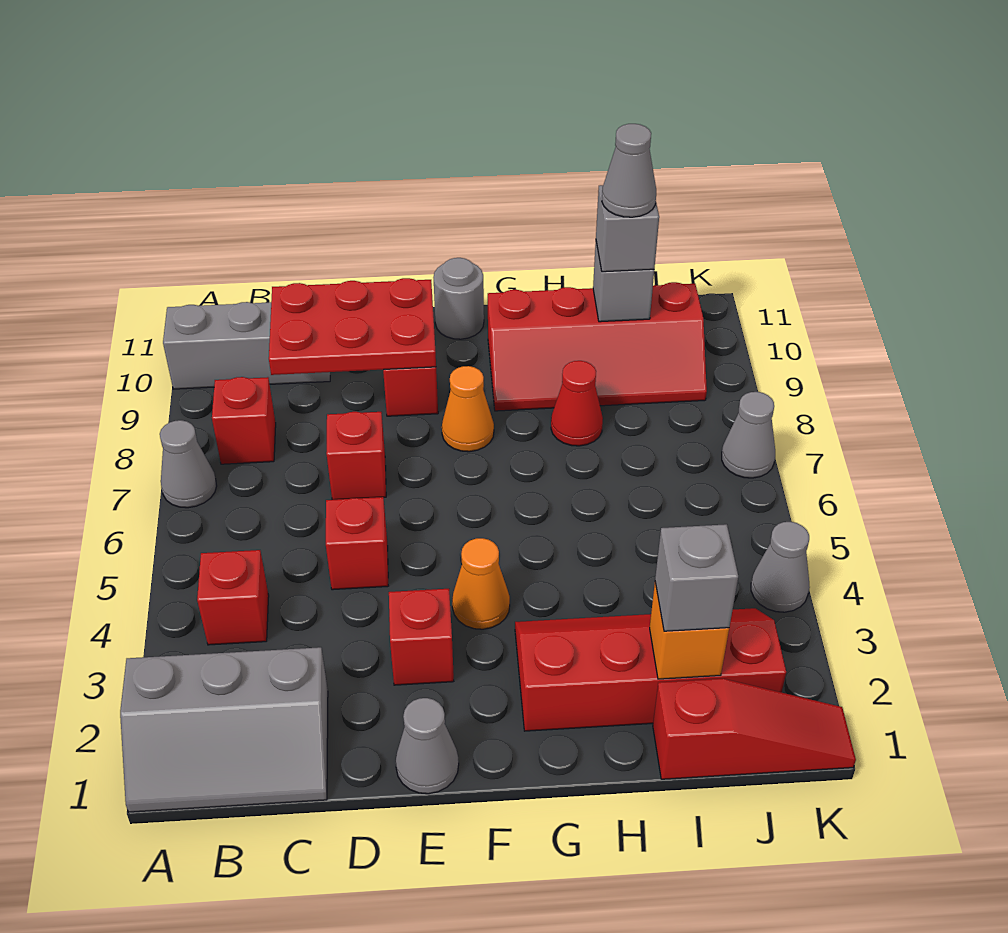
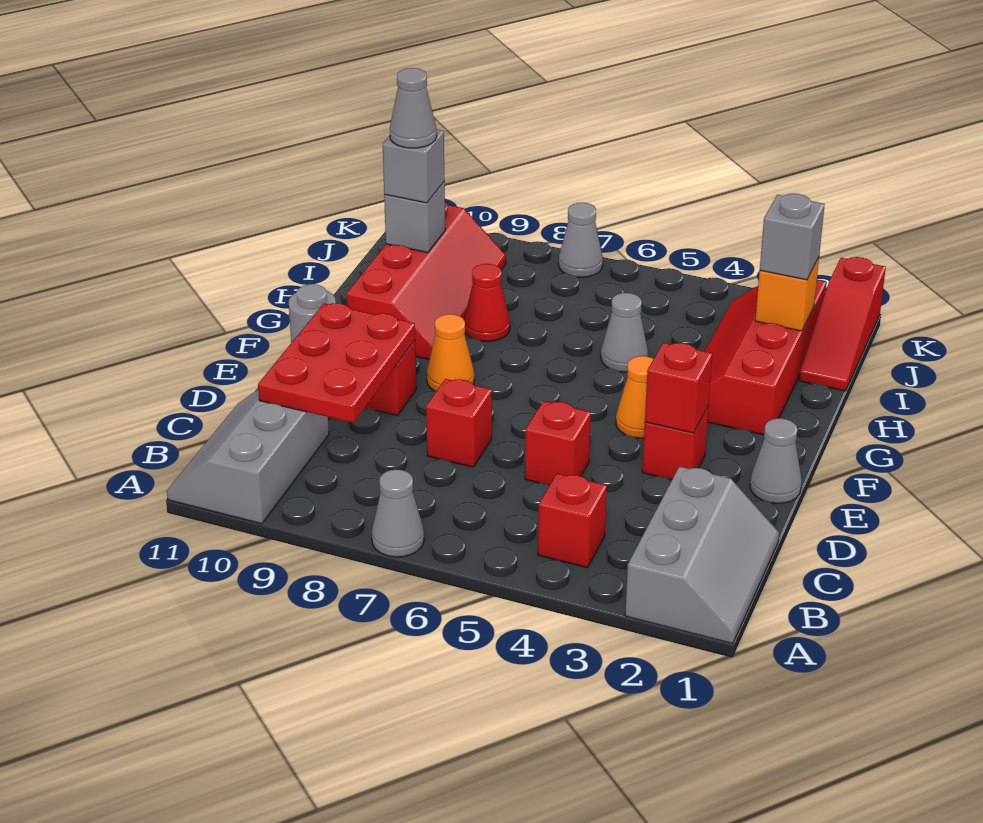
red brick B8 level 1 -> red brick E3 level 2
red slope I1:K1 level 1 top I -> red slope I1:K1 level 1 top K
grey cone K4 level 1 -> grey cone H5 level 1

